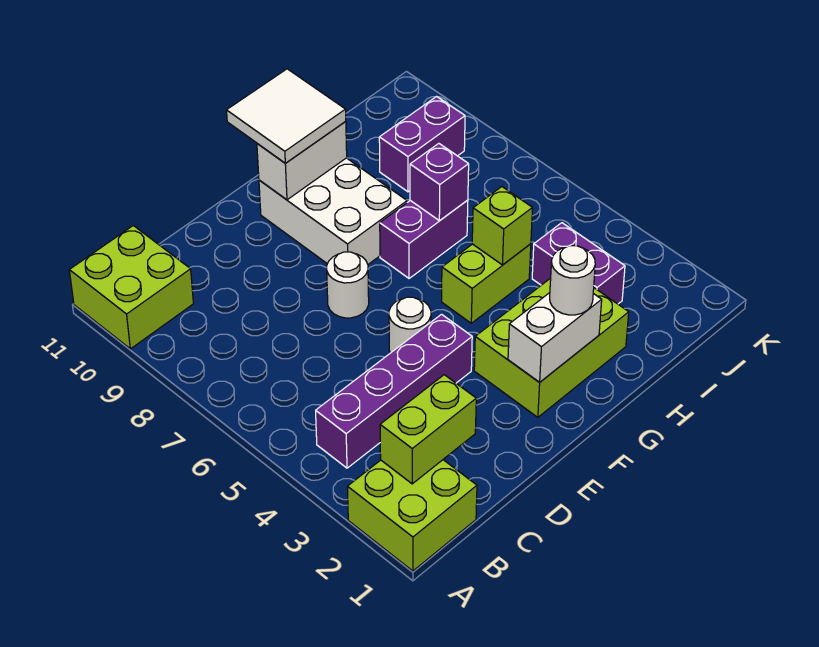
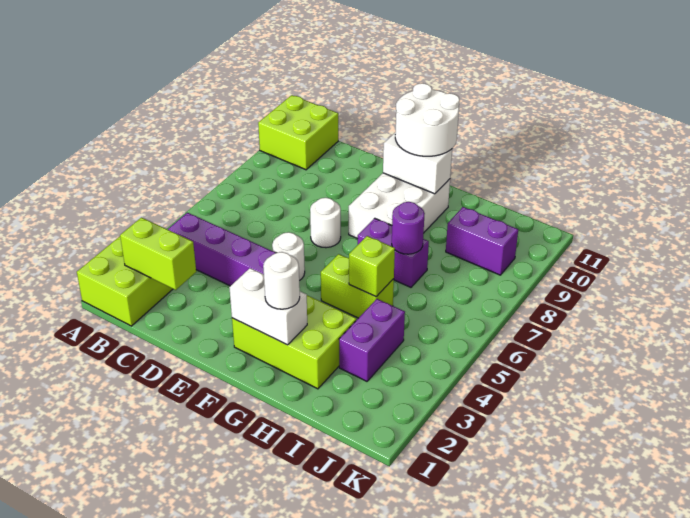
white tile F10:G11 level 3 -> white round brick F10:G11 level 3
purple brick H7 level 2 -> purple round brick H7 level 2

